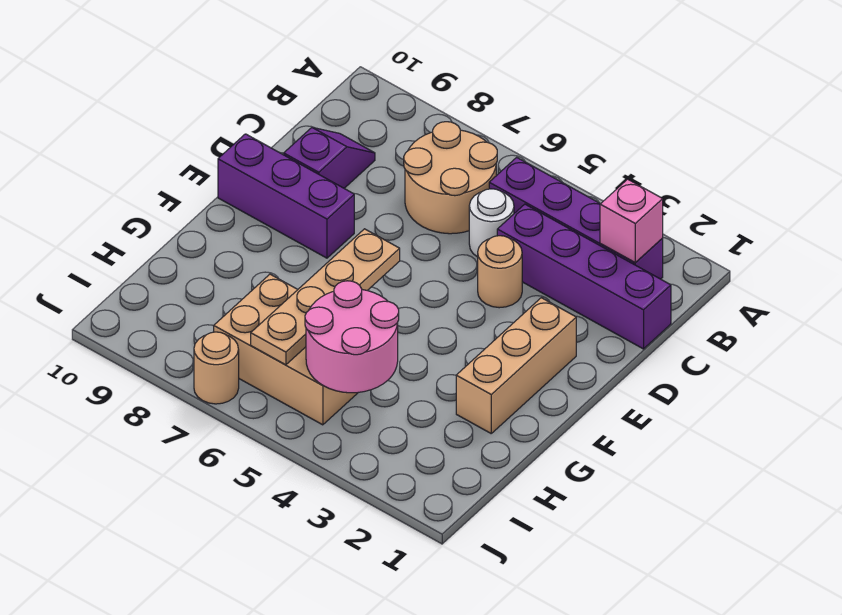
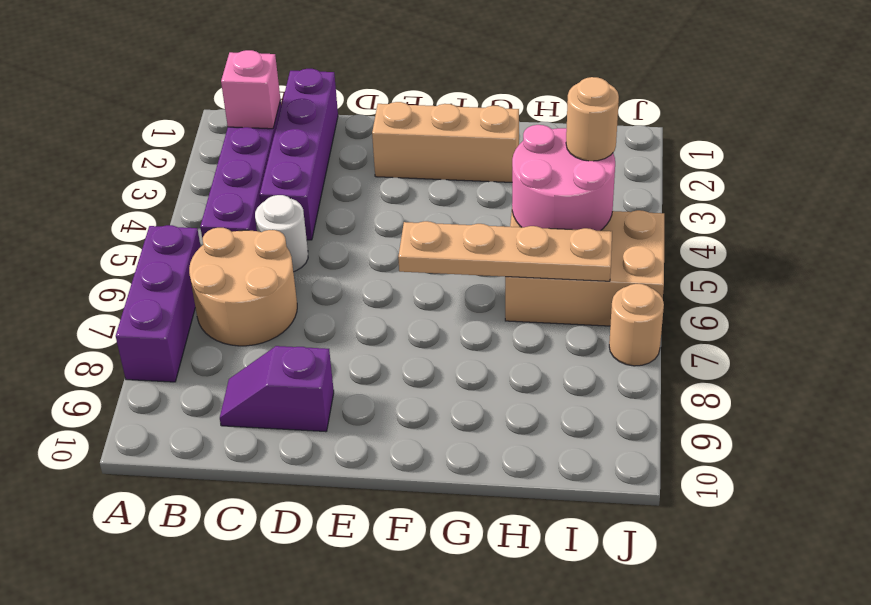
tan round brick D4 level 1 -> tan round brick I4 level 3
purple brick E8:E10 level 1 -> purple brick A6:A8 level 1
tan brick H5:I7 level 1 -> tan brick H5:J6 level 1

